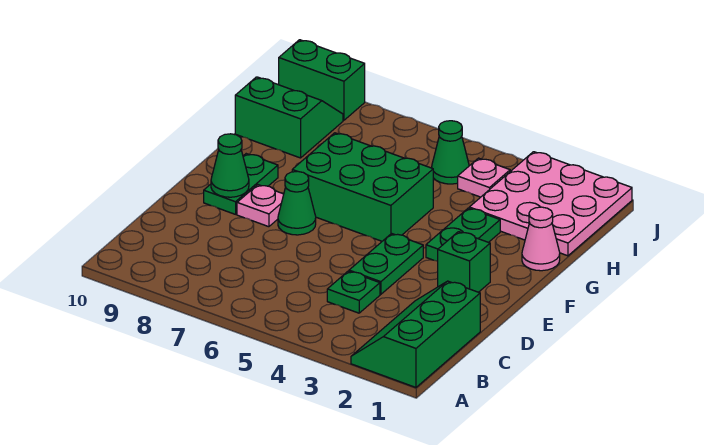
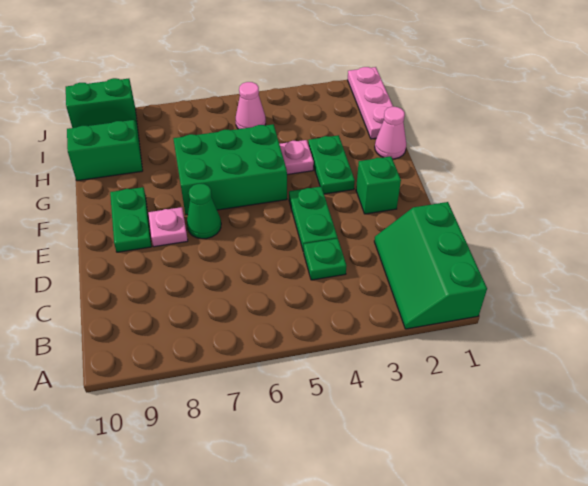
green cone E9 level 2 -> none
pink plate H1:J3 level 1 -> pink plate H1:J1 level 1
pink plate I4 level 1 -> pink plate G4 level 1
green cone I5 level 1 -> pink cone I5 level 1

